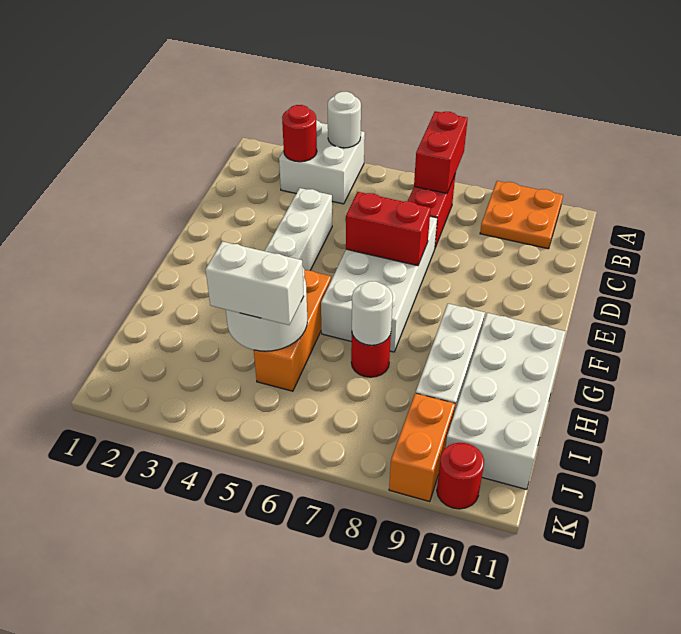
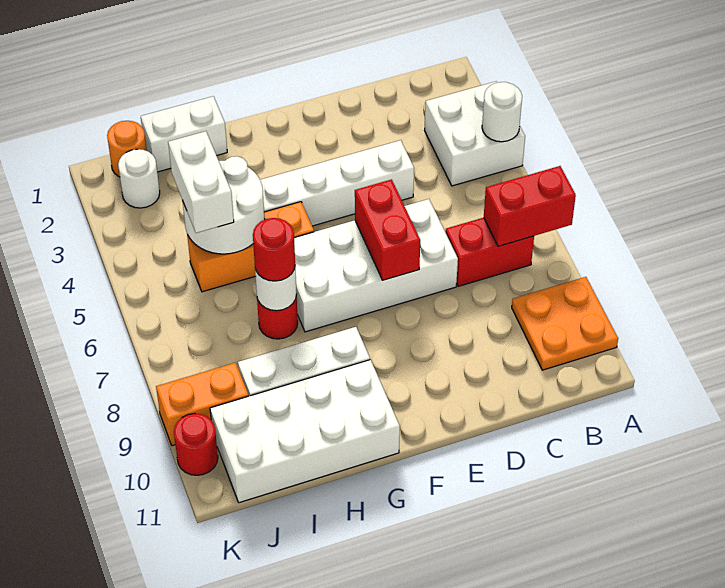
red round brick B3 level 2 -> red round brick H7 level 3
none -> white brick H1:I1 level 1
none -> orange round brick J1 level 1
none -> white round brick J2 level 1

